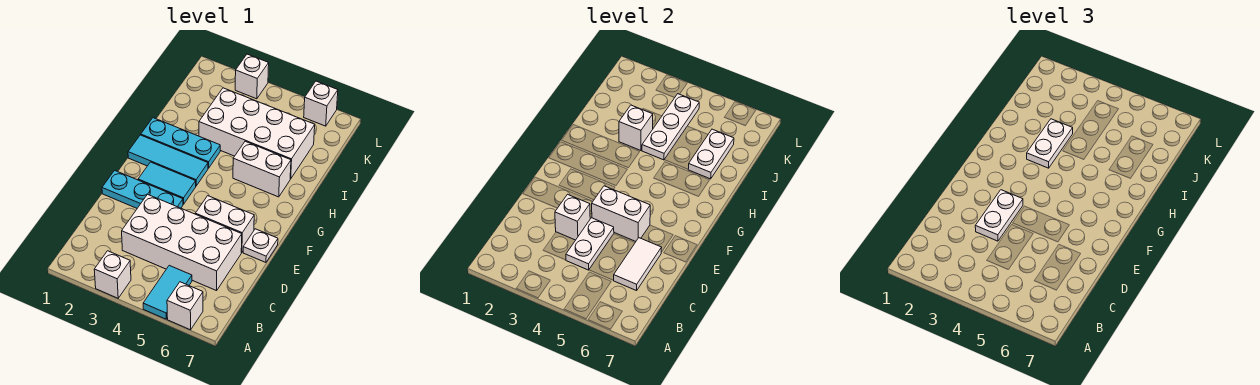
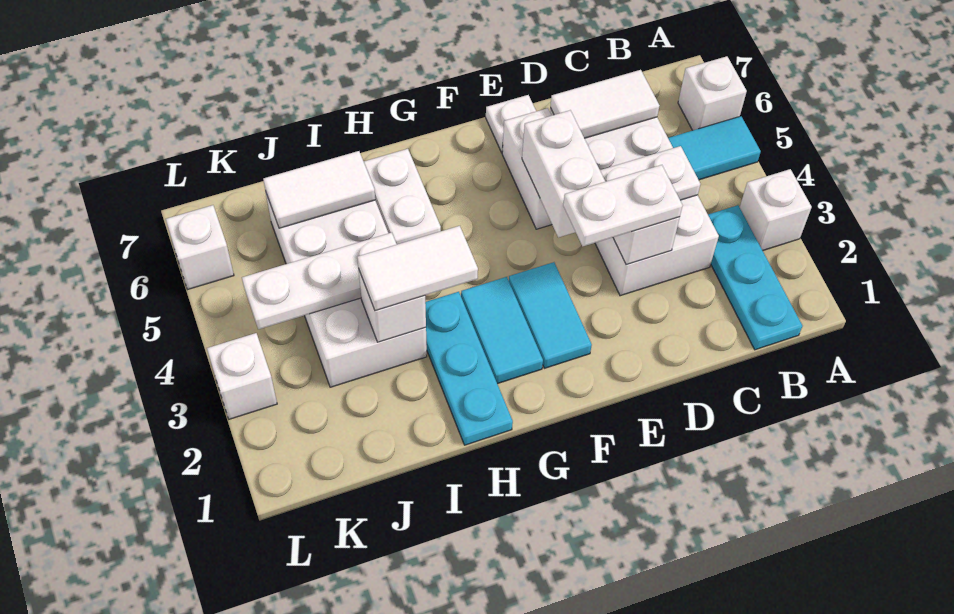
cyan plate E1:E3 level 1 -> cyan plate B1:B3 level 1
cyan tile G1:G3 level 1 -> cyan tile G2:G3 level 1
white plate H3:I3 level 3 -> white tile H3:I3 level 3
white plate I6:J6 level 2 -> white tile I6:J6 level 2

